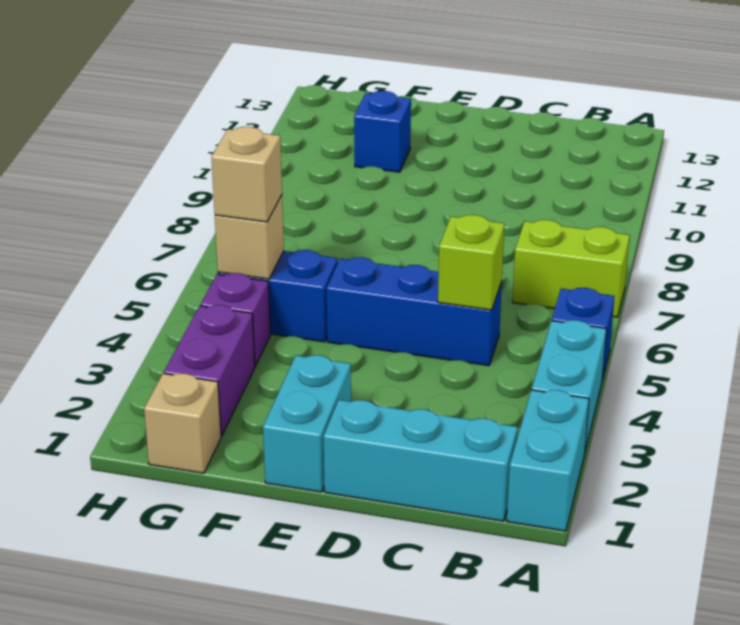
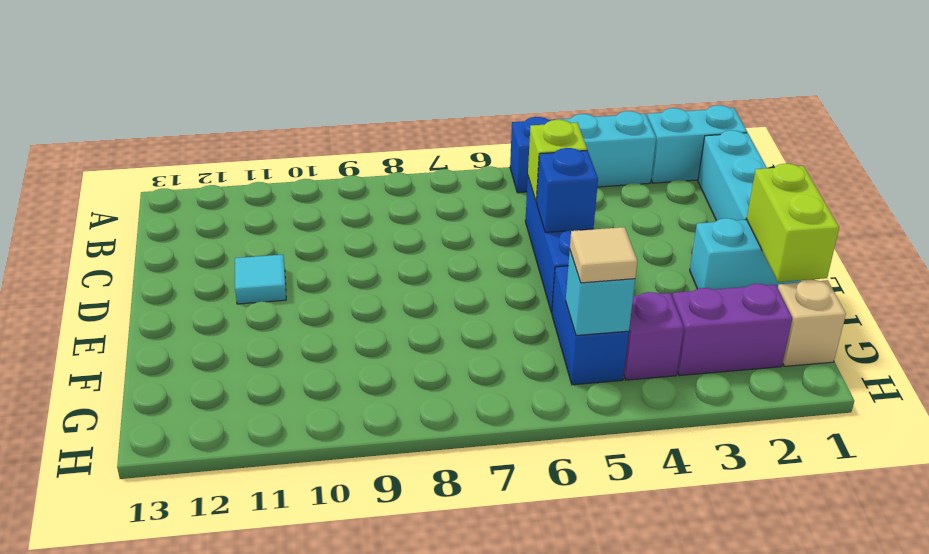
lime brick A7:B7 level 1 -> lime brick E1:F1 level 2
none -> cyan tile D11 level 1
blue brick F11 level 1 -> blue brick D5 level 2
tan brick G5 level 2 -> cyan brick G5 level 2
tan brick G5 level 3 -> tan tile G5 level 3

